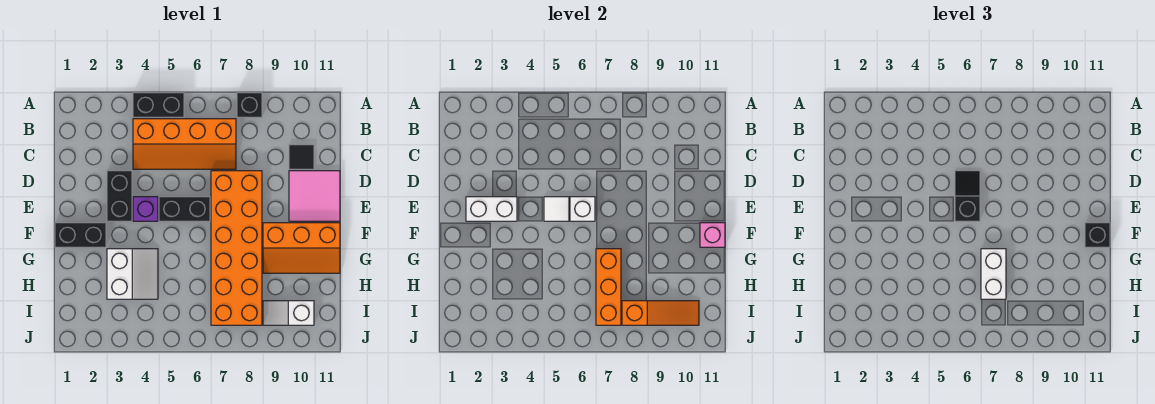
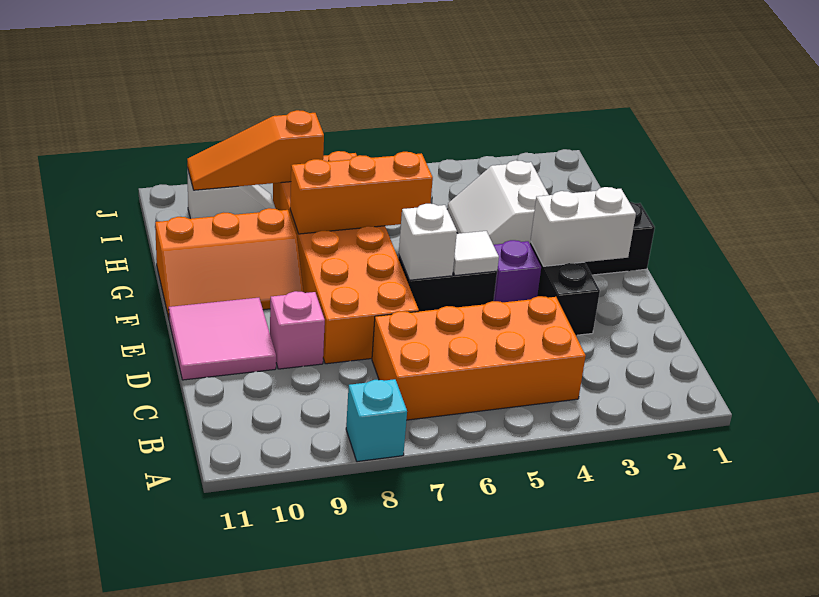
black brick A4:A5 level 1 -> none
black brick A8 level 1 -> cyan brick A8 level 1
orange slope B4:C7 level 1 top B -> orange brick B4:C7 level 1
black tile C10 level 1 -> none
black slope D6:E6 level 3 top E -> none
orange slope F9:G11 level 1 top F -> orange slope F9:G11 level 1 top G
pink brick F11 level 2 -> pink brick D9 level 1
black brick F11 level 3 -> none
orange brick G7:I7 level 2 -> orange brick G6:G8 level 2
white brick G7:H7 level 3 -> none

